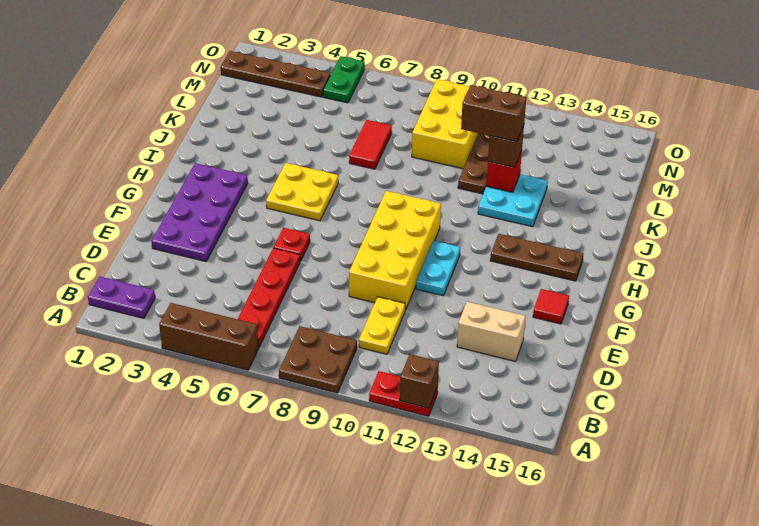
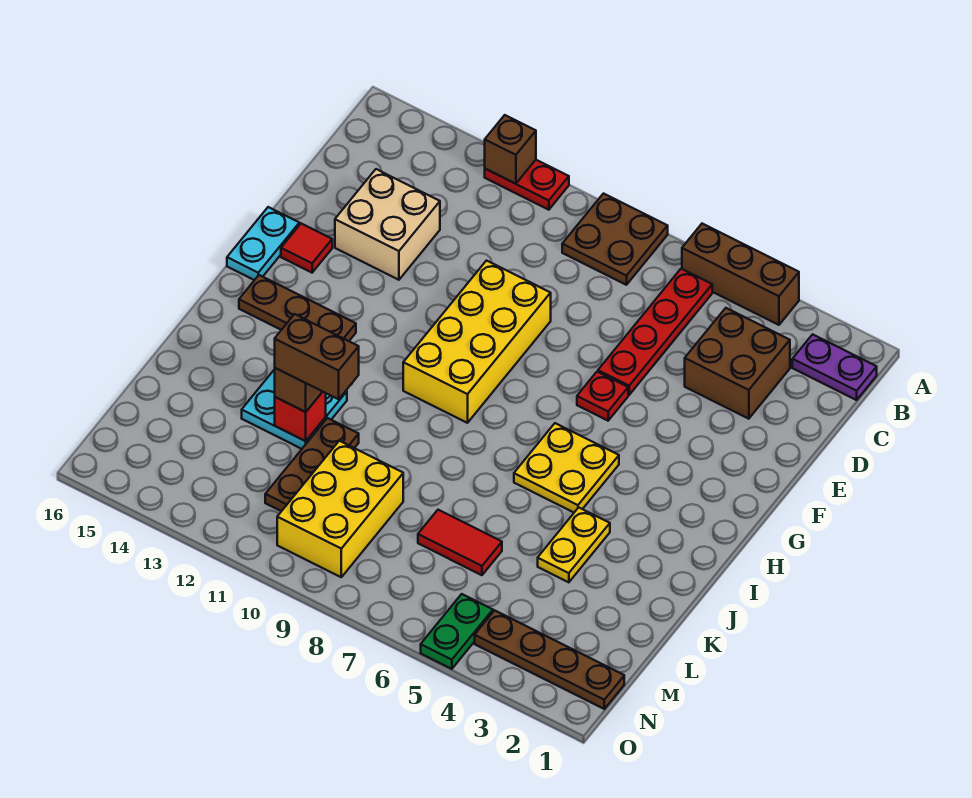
none -> brown brick C3:D4 level 1
yellow plate C10:D10 level 1 -> yellow plate J4:K4 level 1
tan brick D13:D14 level 1 -> tan brick D13:E14 level 1
purple plate E2:H3 level 1 -> none
cyan plate F11:G11 level 1 -> cyan plate F16:G16 level 1
red tile K7:L7 level 1 -> red tile L6:L7 level 1

